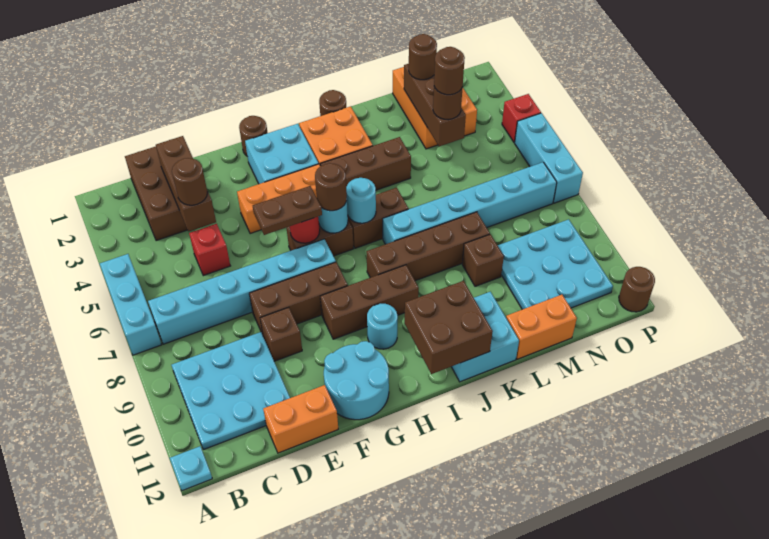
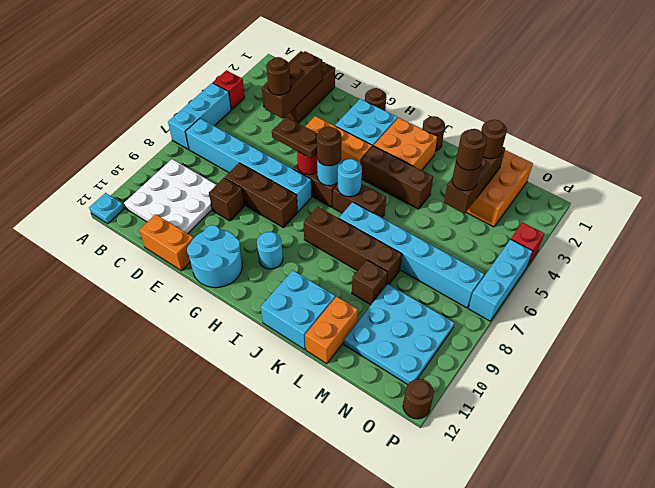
cyan plate B9:D11 level 1 -> white plate B9:D11 level 1
red brick D5 level 1 -> red brick A4 level 1
brown brick G9:I9 level 1 -> none
brown brick I11:J12 level 2 -> none
orange brick L12:M12 level 1 -> orange brick L11:L12 level 1

